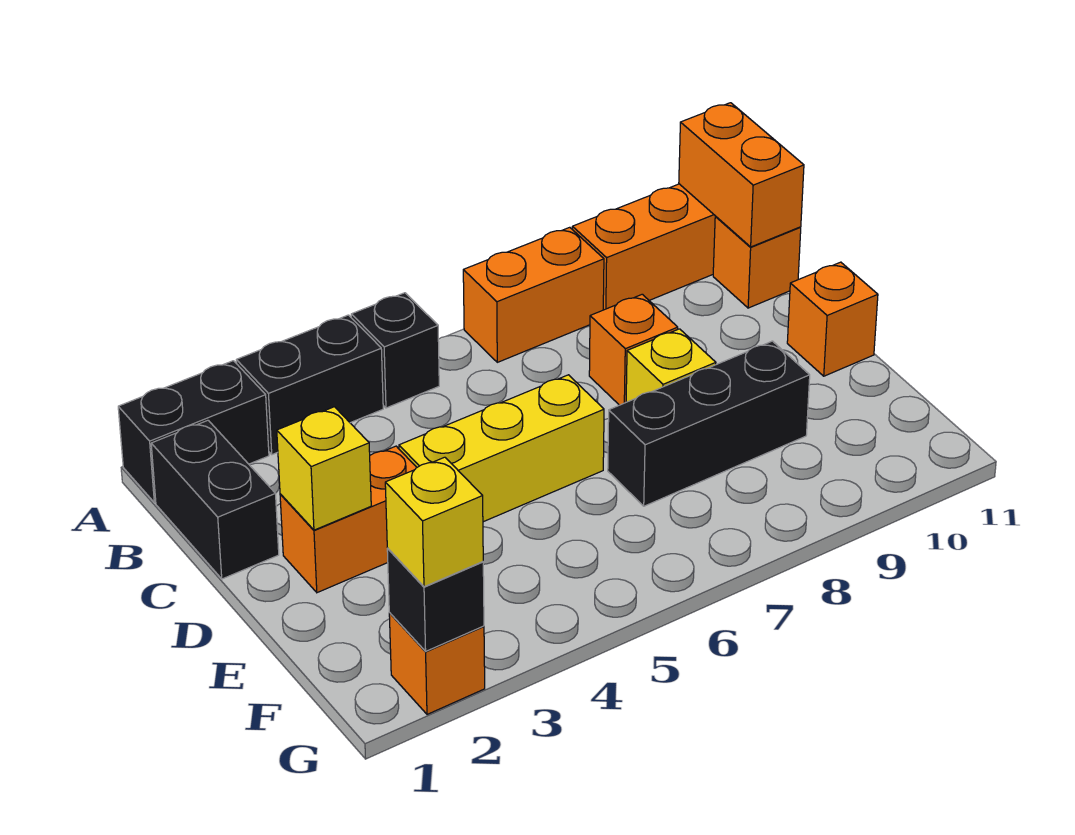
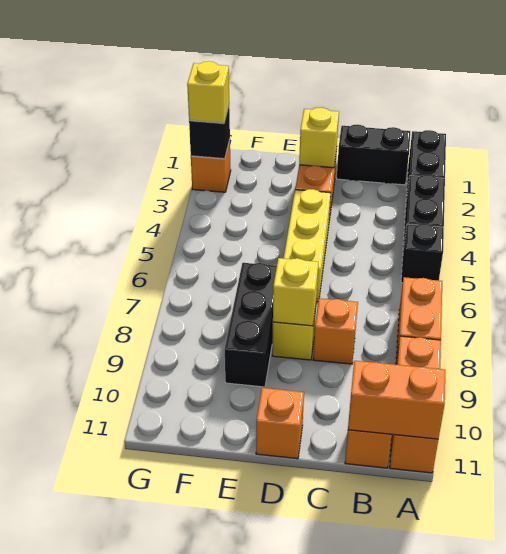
none -> yellow brick D8 level 2

